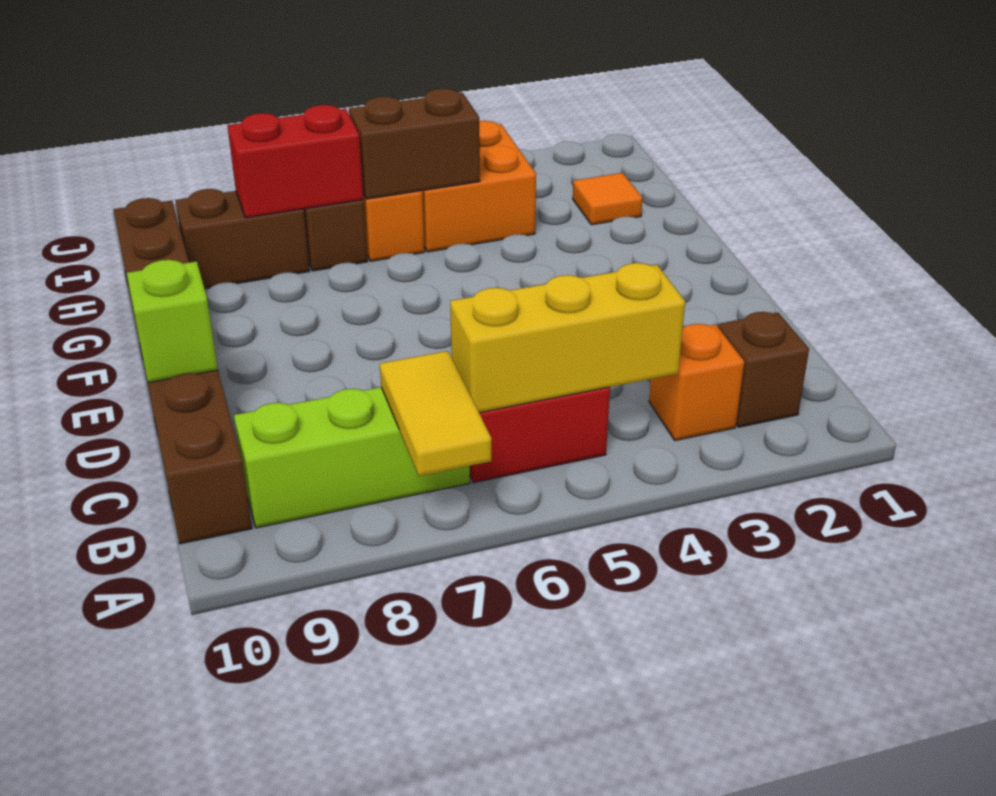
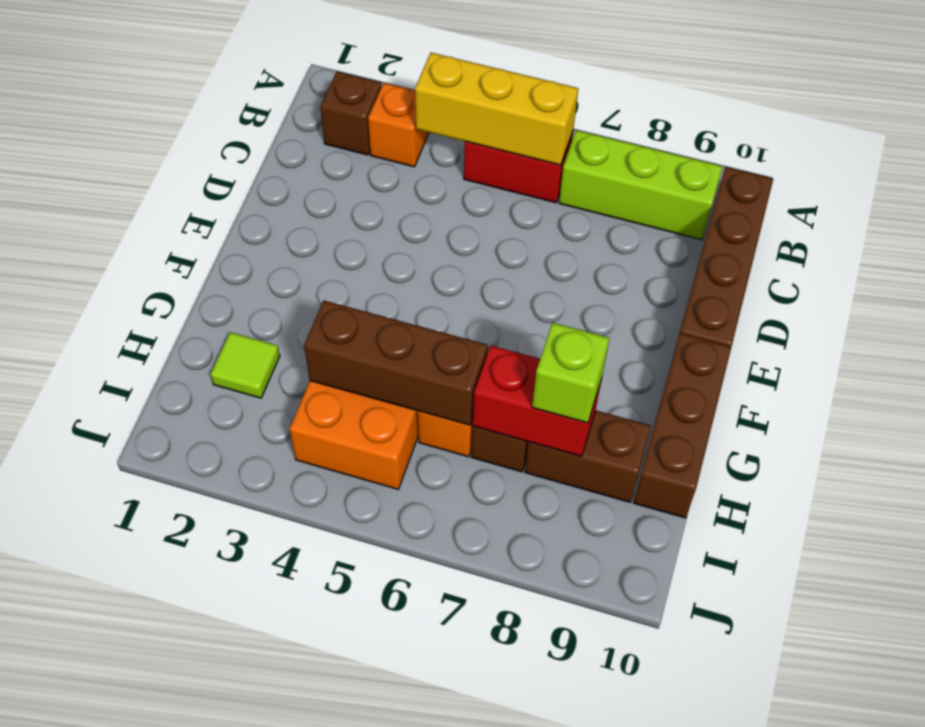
yellow tile A7:B7 level 2 -> none
lime brick D10 level 2 -> lime brick H8 level 3
orange tile H2 level 1 -> lime tile H2 level 1
brown brick H5:H6 level 2 -> brown brick H4:H6 level 2

